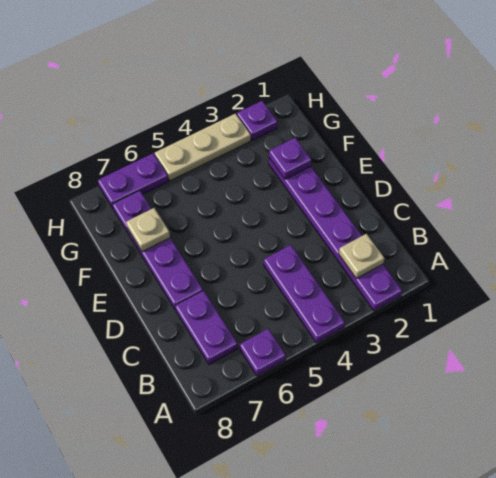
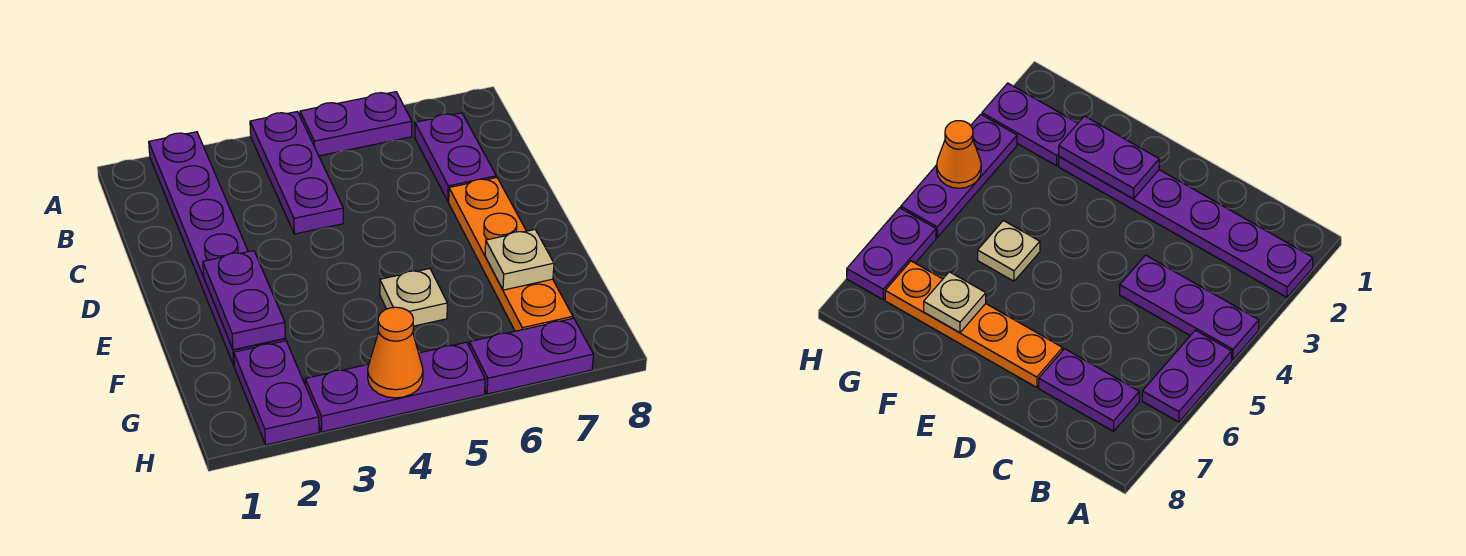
purple plate A6 level 1 -> purple plate A5:A6 level 1
tan plate B2 level 2 -> tan plate F5 level 1
purple plate D7:G7 level 1 -> orange plate D7:G7 level 1
purple plate F2 level 2 -> purple plate E2:F2 level 2
purple plate H2 level 1 -> purple plate G2:H2 level 1
tan plate H3:H5 level 1 -> purple plate H3:H5 level 1
none -> orange cone H4 level 2

